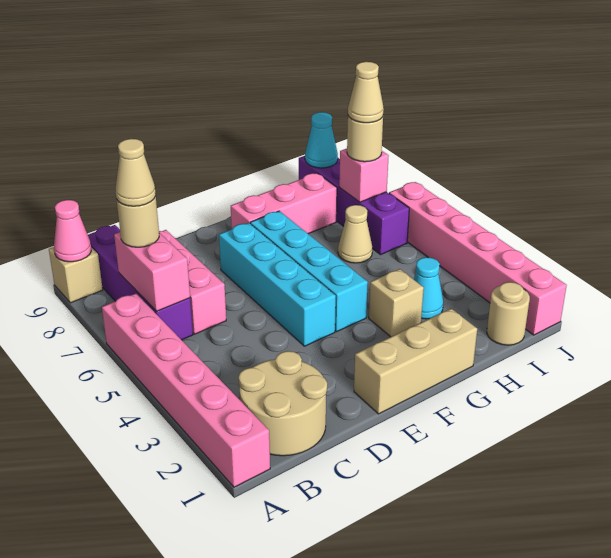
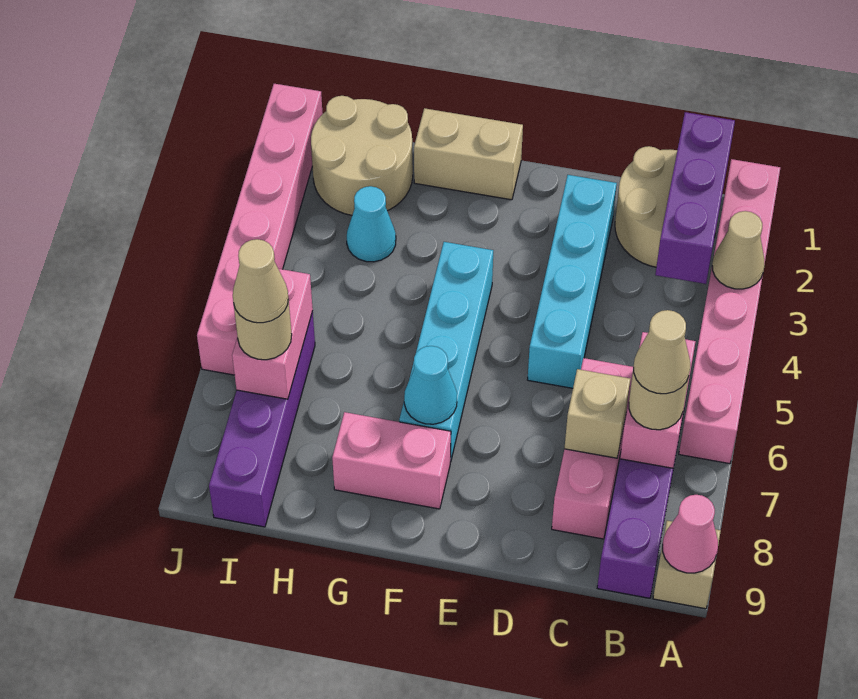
none -> purple brick B1:B3 level 2
tan brick E1:G1 level 1 -> tan brick F1:G1 level 1
cyan brick E4:E7 level 1 -> cyan brick D2:D5 level 1
pink brick F8:H8 level 1 -> pink brick F8:G8 level 1
tan brick G3 level 1 -> tan brick C7 level 2
tan cone H6 level 1 -> tan cone A3 level 2
tan round brick I1 level 1 -> tan round brick H1:I2 level 1
pink brick I7 level 2 -> pink brick I6:I7 level 2
cyan cone I9 level 2 -> cyan cone F7 level 2

